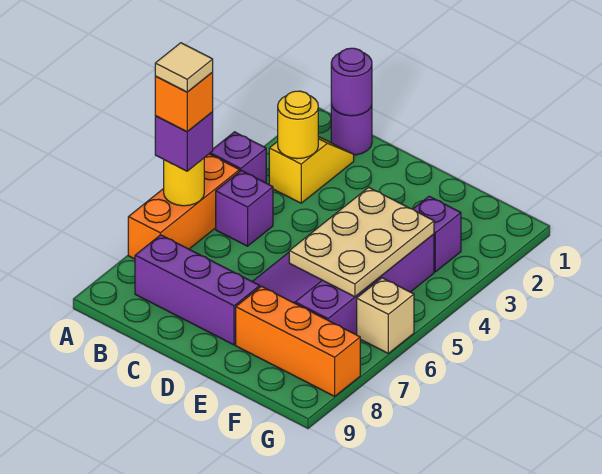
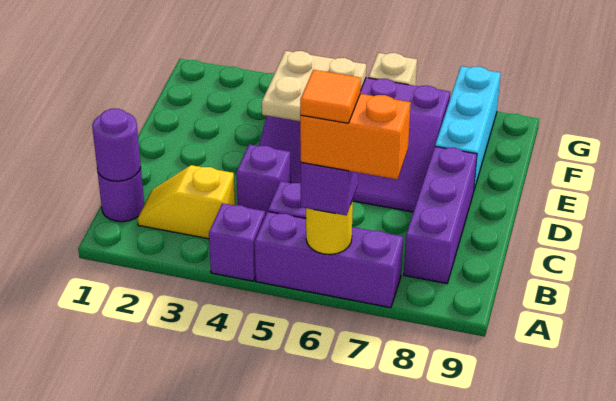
orange brick A5:A7 level 1 -> purple brick A5:A7 level 1
orange brick A6 level 4 -> orange brick A6:A7 level 4
tan tile A6 level 5 -> orange tile A6 level 5
yellow round brick B3 level 2 -> none
tan plate E4:F6 level 2 -> tan plate E4:F5 level 2
orange brick E8:G8 level 1 -> cyan brick E8:G8 level 1
purple brick F3 level 1 -> purple brick C4 level 1

